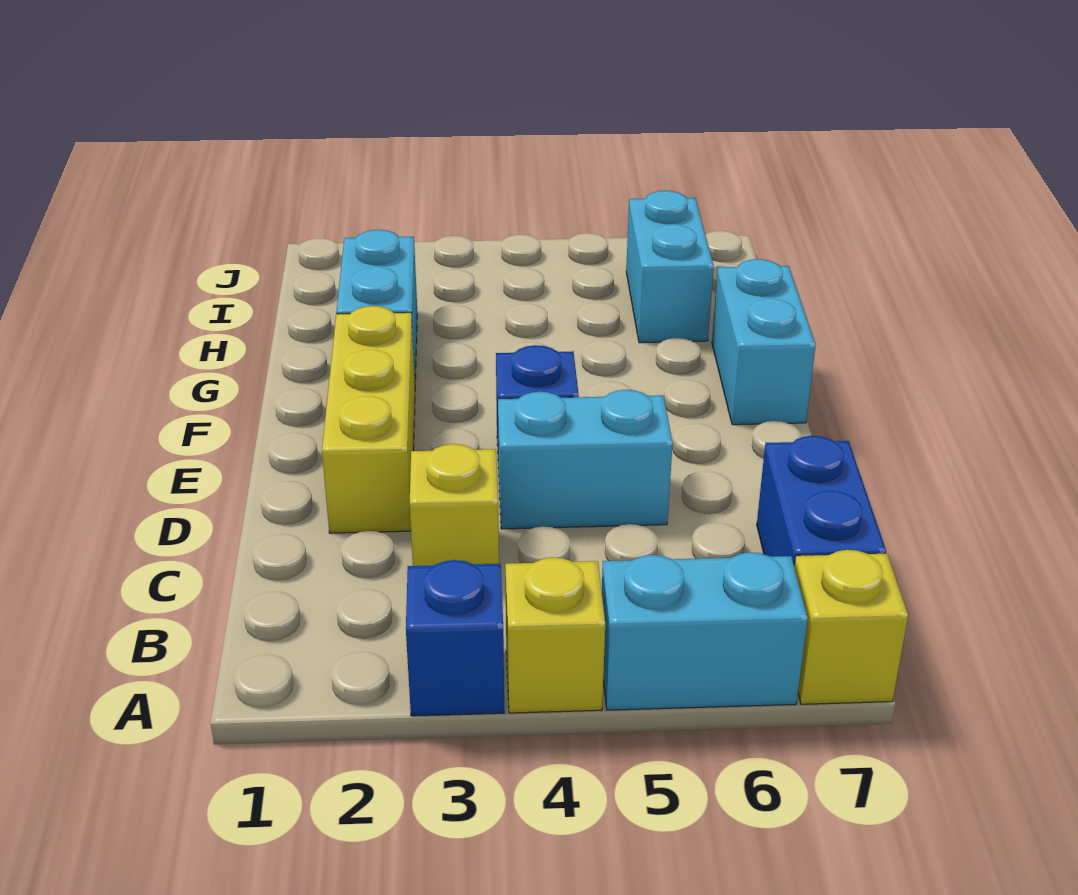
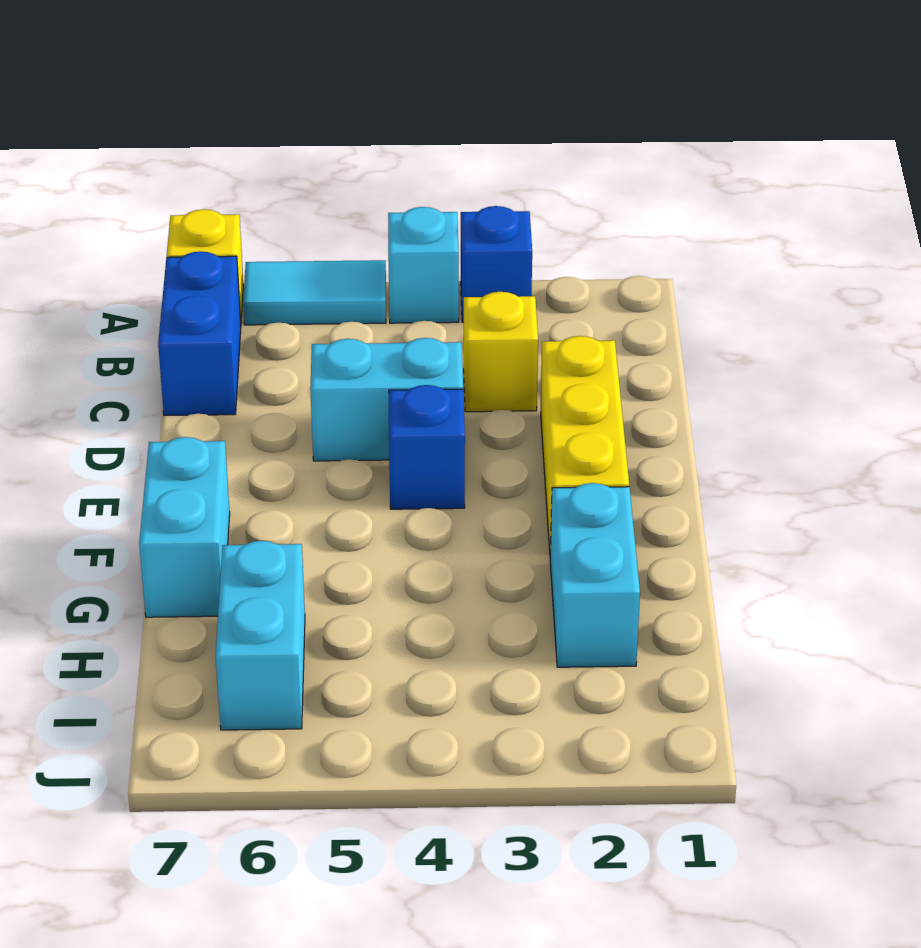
yellow brick A4 level 1 -> cyan brick A4 level 1
cyan brick A5:A6 level 1 -> cyan tile A5:A6 level 1

